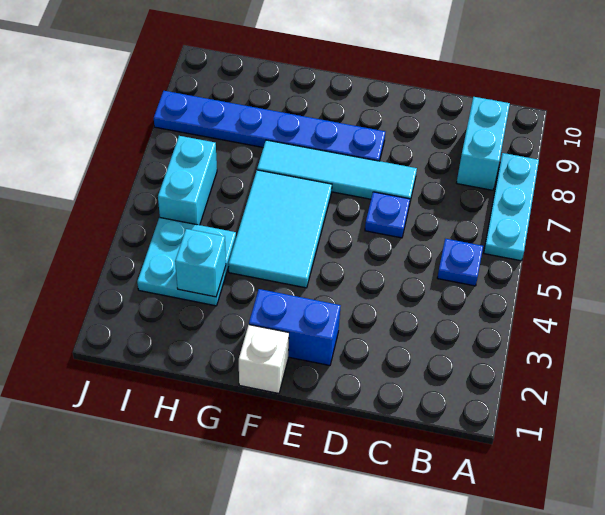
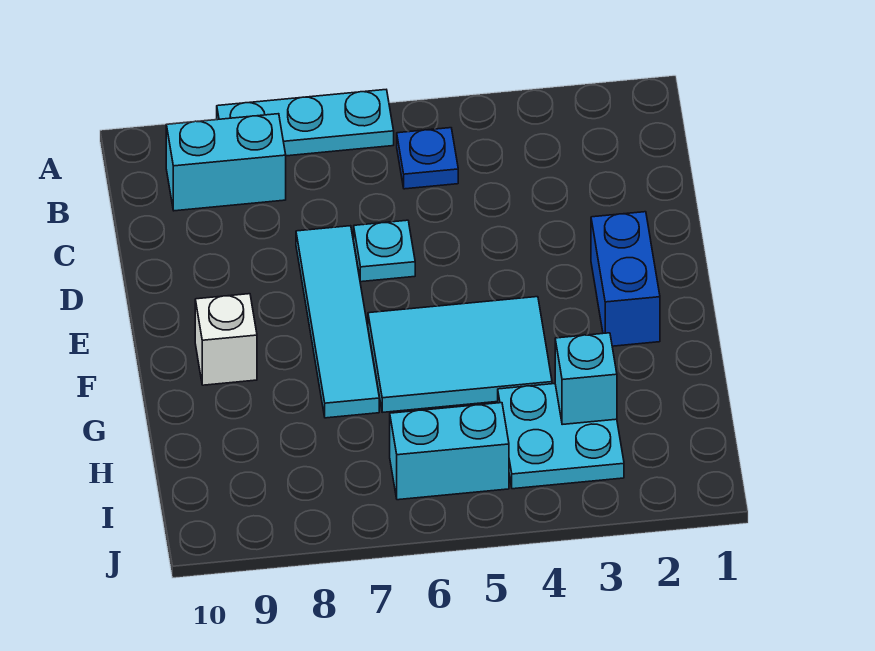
blue plate D6 level 1 -> cyan plate D6 level 1
blue plate E8:J8 level 1 -> none
white brick F1 level 1 -> white brick F9 level 1

